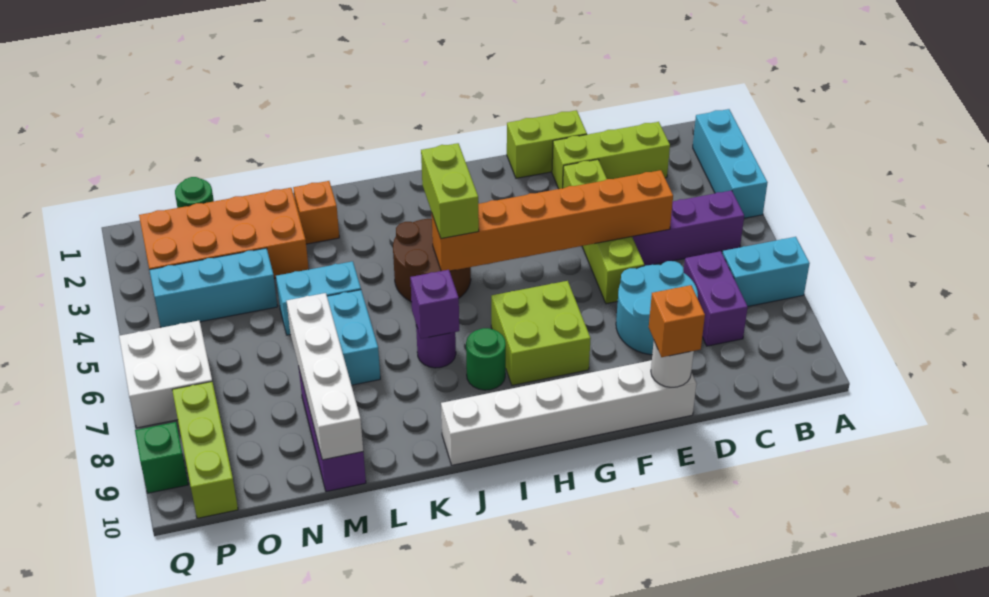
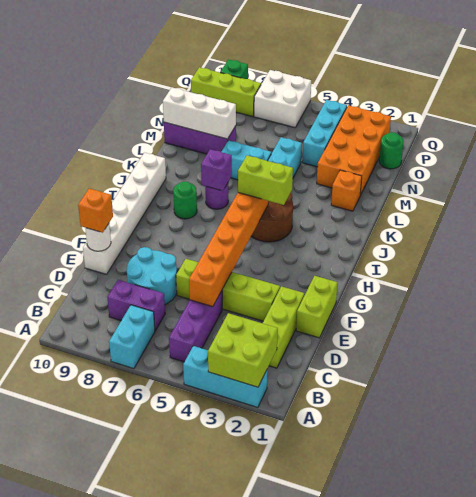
lime brick G7:H8 level 1 -> lime brick A2:B3 level 2
white brick M7:M10 level 2 -> white brick M8:M10 level 2

